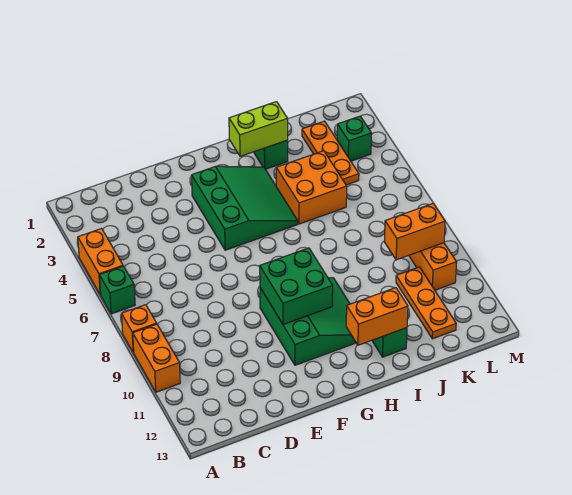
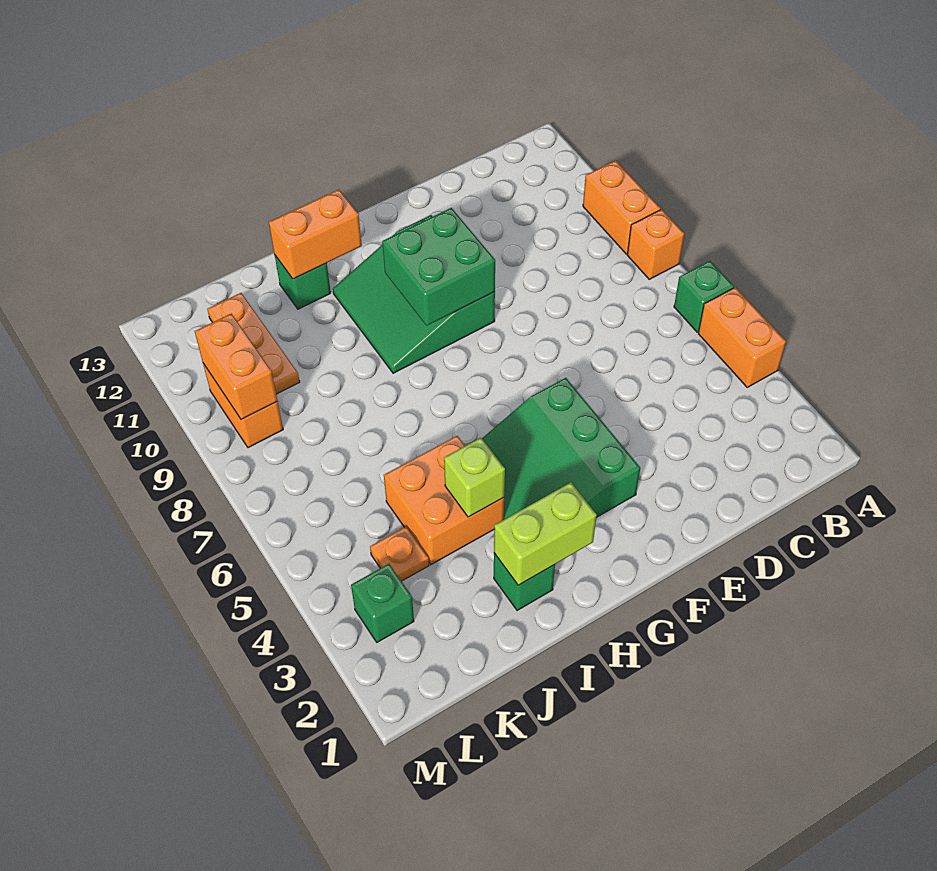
none -> lime brick I4 level 2
orange plate K2:K4 level 1 -> orange plate K4 level 1
orange brick K9:L9 level 2 -> orange brick L9:L10 level 2

